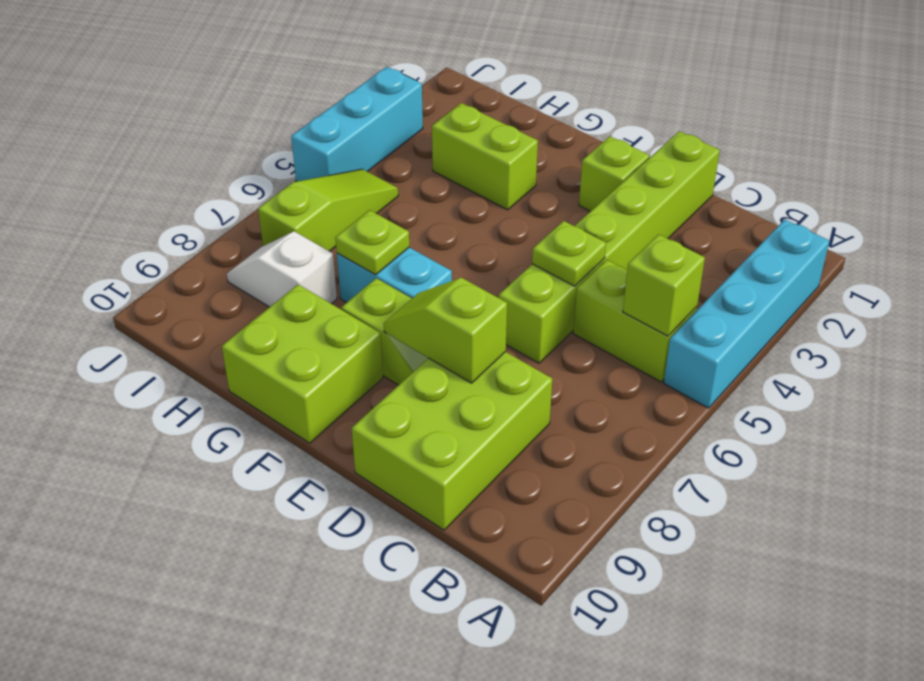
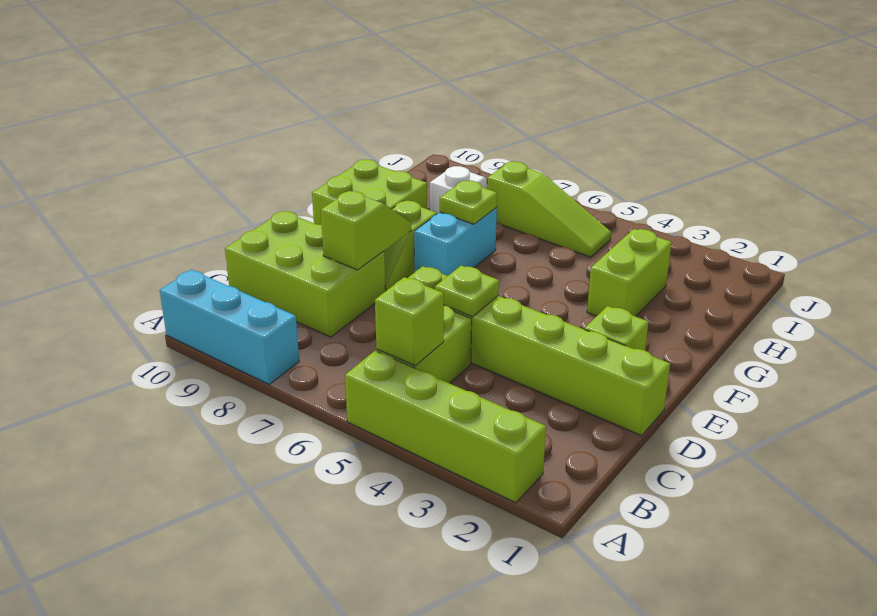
cyan brick A2:A5 level 1 -> lime brick A2:A5 level 1
cyan brick J3:J5 level 1 -> cyan brick A8:A10 level 1

